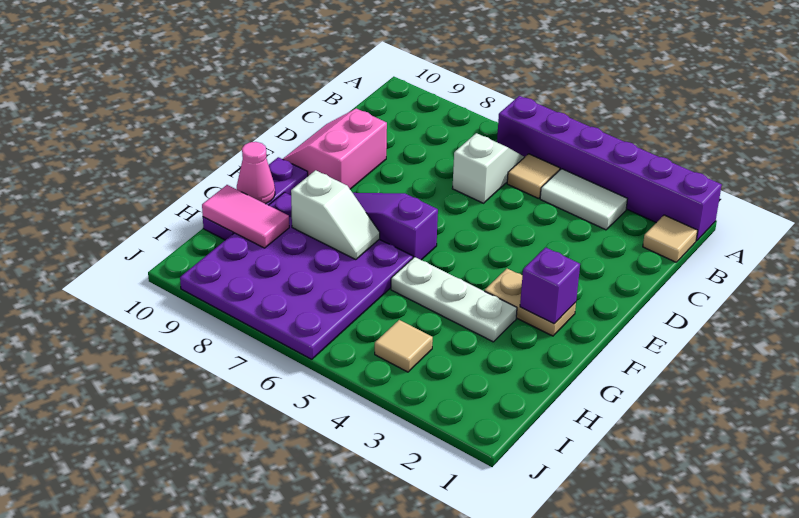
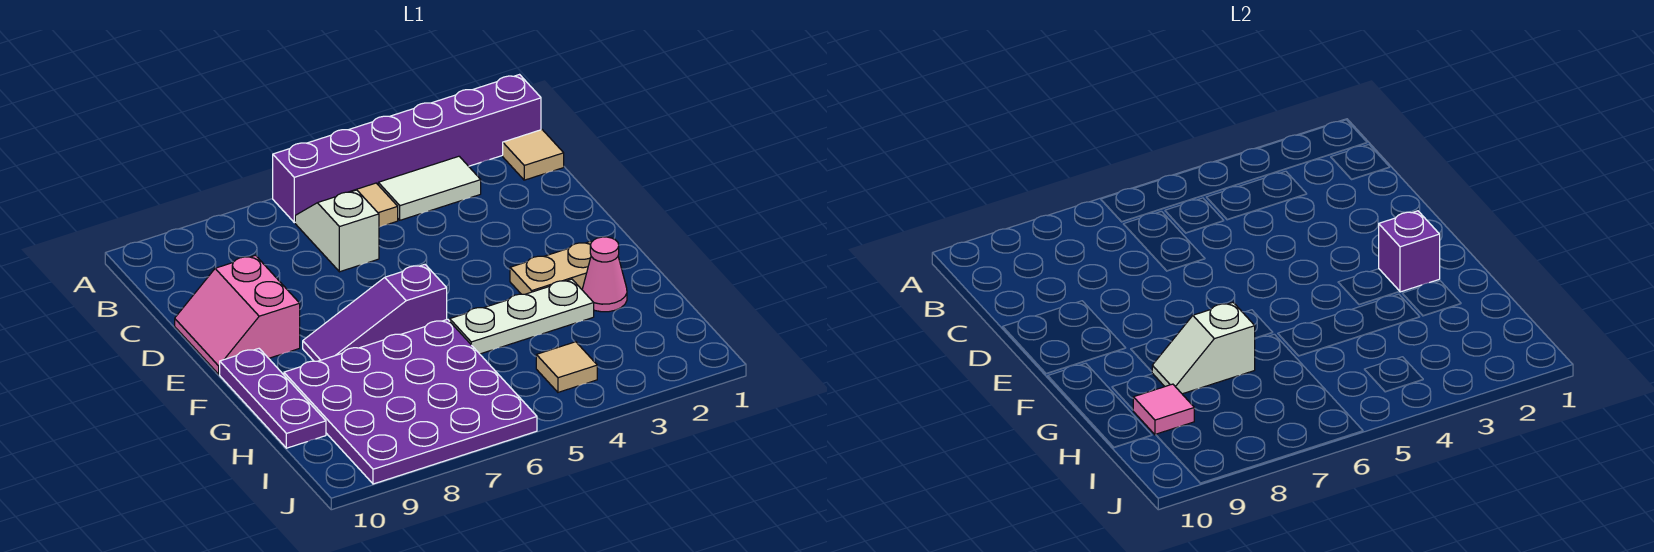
white slope G7:G8 level 2 top 8 -> white slope G7:G8 level 2 top 7
pink cone G10 level 2 -> pink cone G2 level 1
pink tile H9:H10 level 2 -> pink tile H9 level 2

